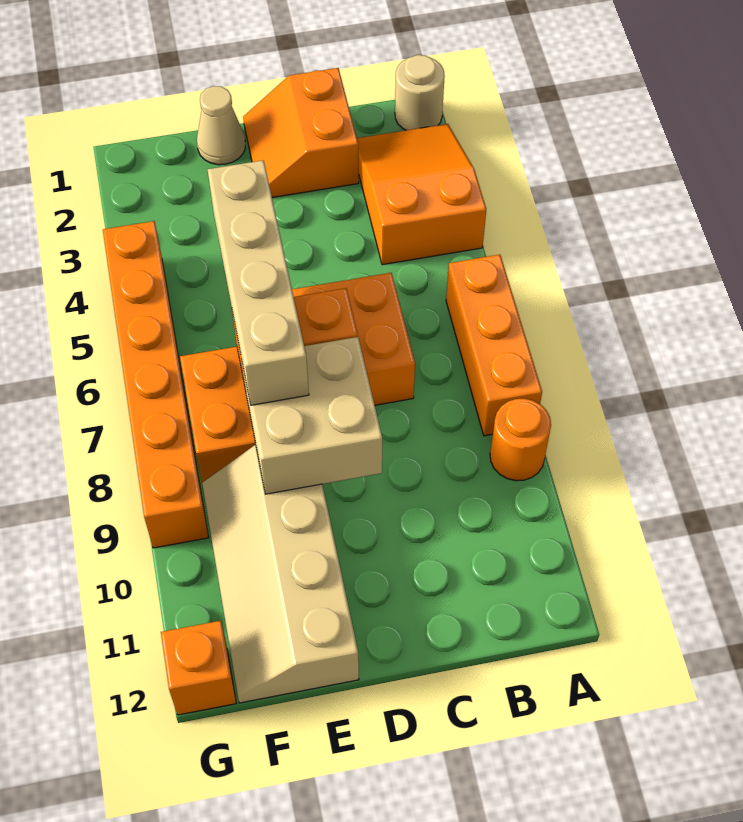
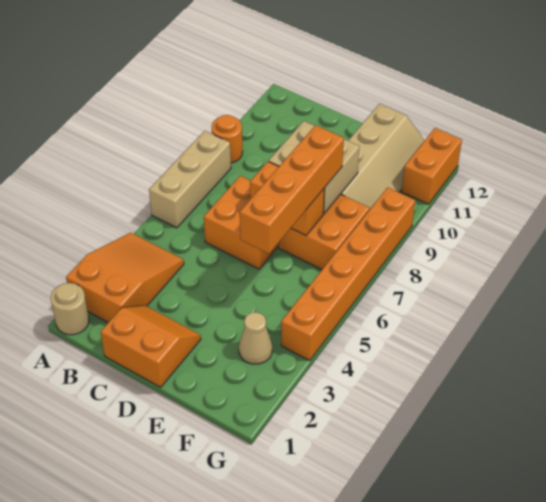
orange slope A2:B4 level 1 top 4 -> orange slope A2:B4 level 1 top 2
orange brick A6:A8 level 1 -> tan brick A6:A8 level 1
orange slope C1:D2 level 1 top C -> orange slope C1:D2 level 1 top 1
tan cone E1 level 1 -> tan cone F3 level 1
tan brick E5:E8 level 3 -> orange brick E5:E8 level 3
orange brick G12 level 1 -> orange brick G11:G12 level 1

